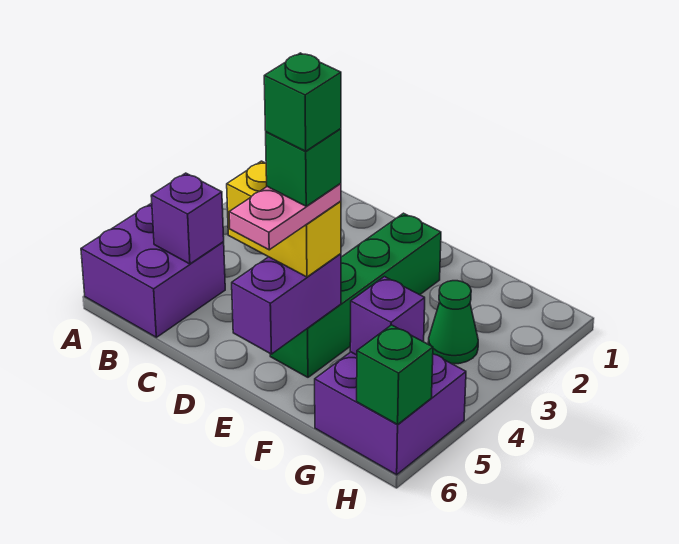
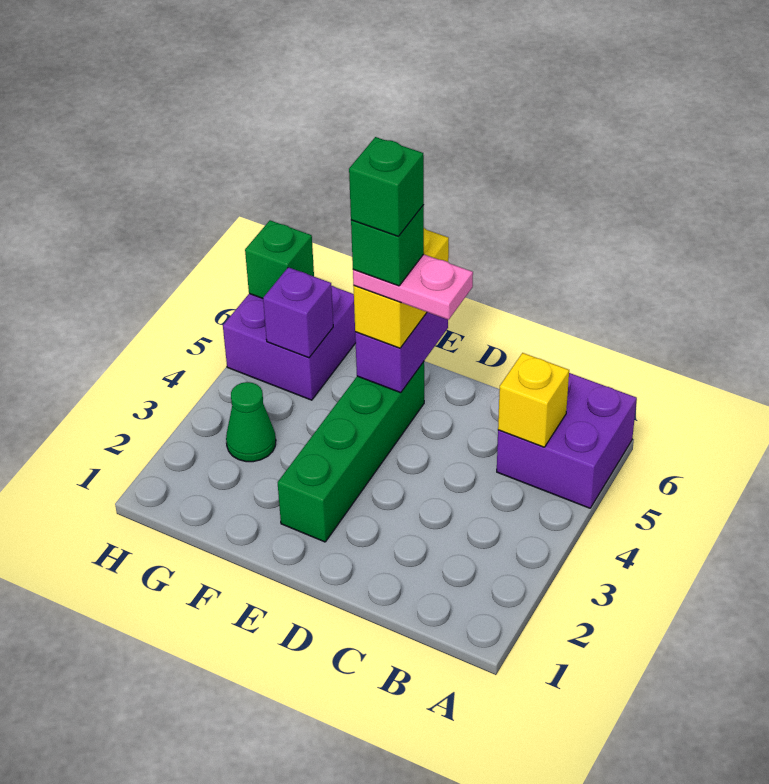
purple brick B5 level 2 -> yellow brick B5 level 2
yellow brick D5:E5 level 3 -> yellow brick E5:E6 level 3
pink plate E5:E6 level 4 -> pink plate D5:E5 level 4

